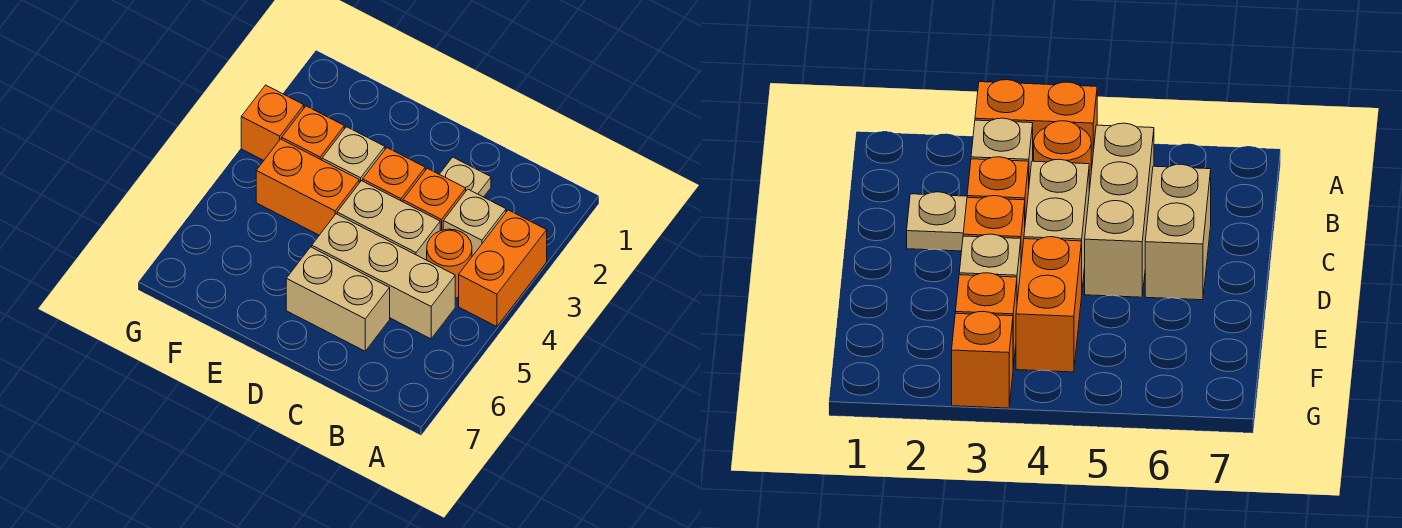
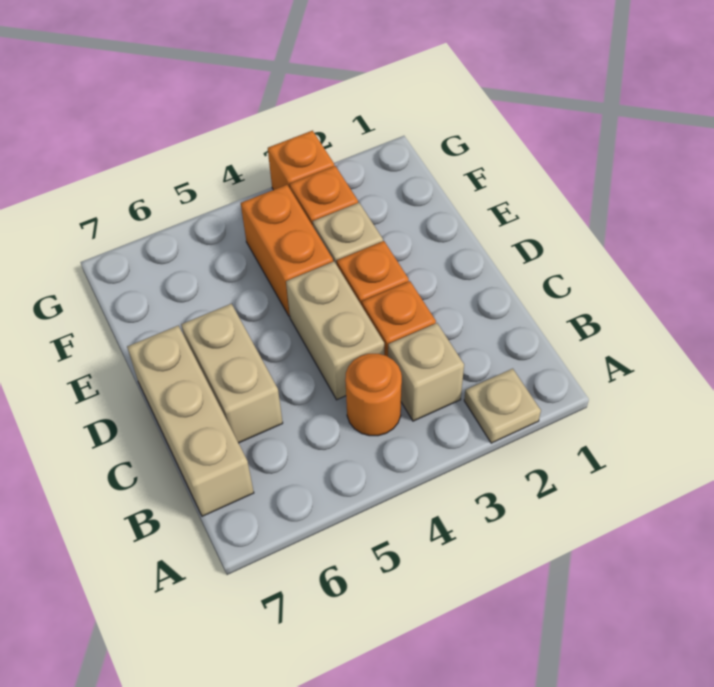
orange brick A3:A4 level 1 -> none
tan brick B5:D5 level 1 -> tan brick B7:D7 level 1
tan plate C2 level 1 -> tan plate A2 level 1

